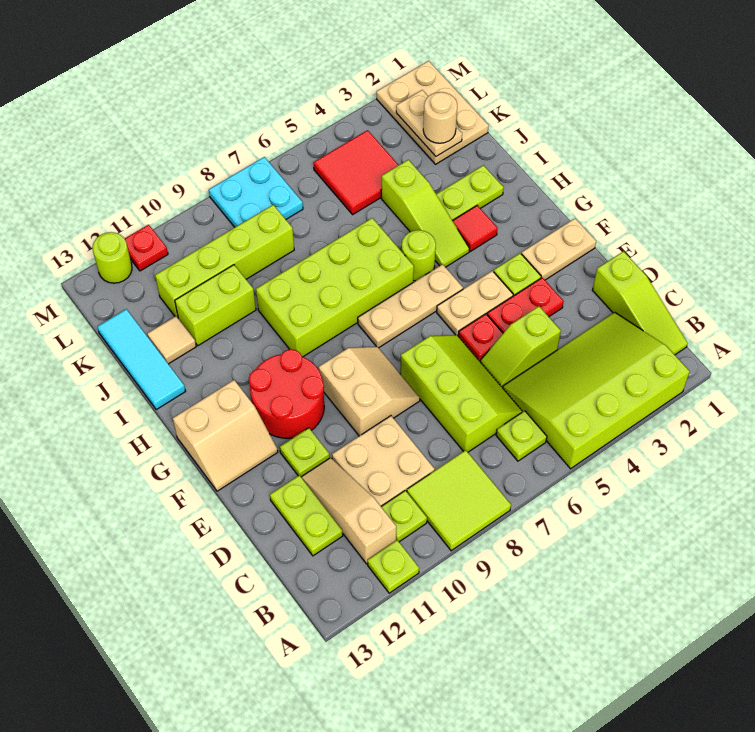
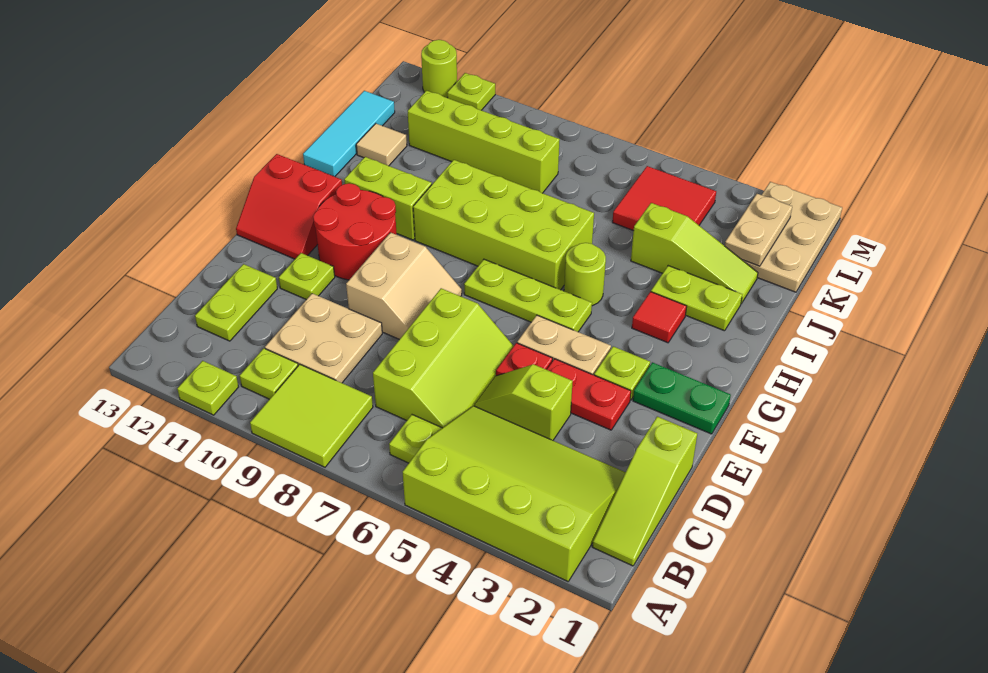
tan slope B11:D11 level 1 top B -> none
tan plate F1:F2 level 1 -> green plate F1:F2 level 1
tan slope F12:G13 level 1 top G -> red slope F12:G13 level 1 top G
tan plate G5:G7 level 1 -> lime plate G5:G7 level 1
lime slope H4:J4 level 1 top J -> lime slope J2:J4 level 1 top 4
lime brick J10:J11 level 1 -> lime brick H10:H11 level 1
tan round brick K2 level 3 -> none
cyan plate L7:M8 level 1 -> none
red plate M11 level 1 -> lime plate M11 level 1

